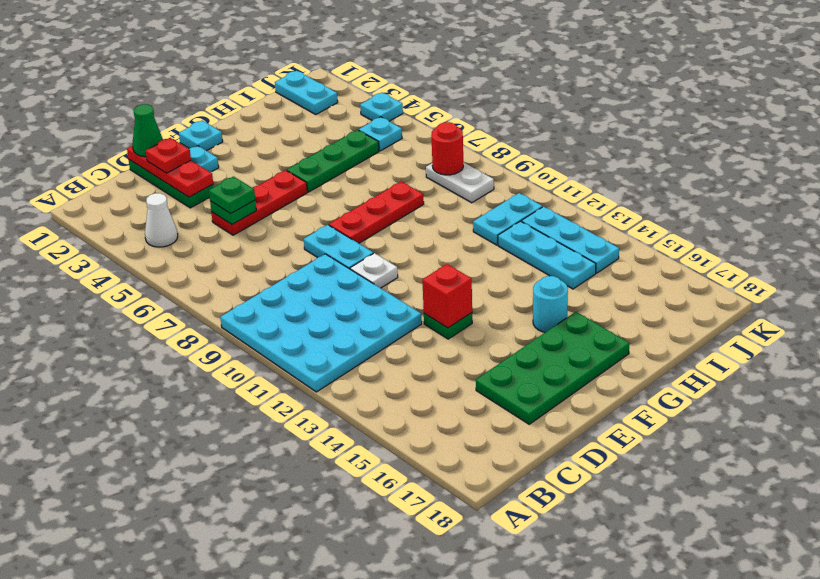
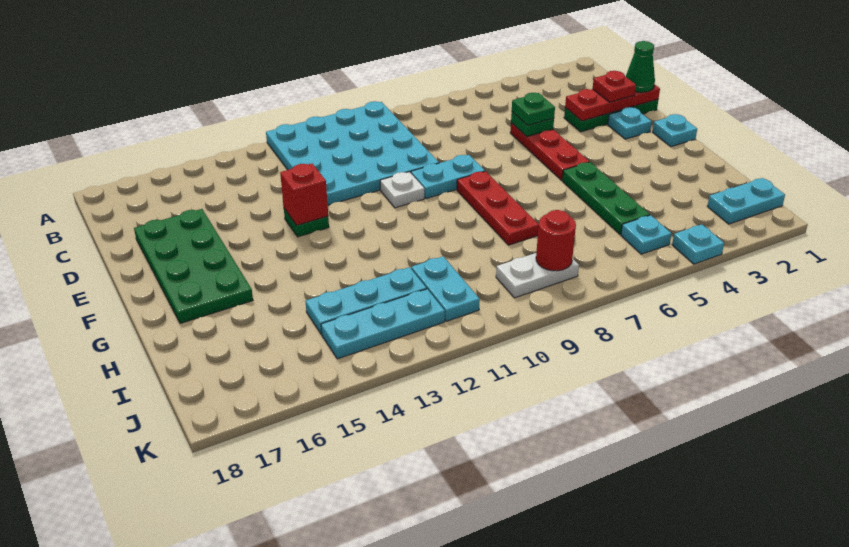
white cone B4 level 1 -> none
cyan round brick G15 level 1 -> none

